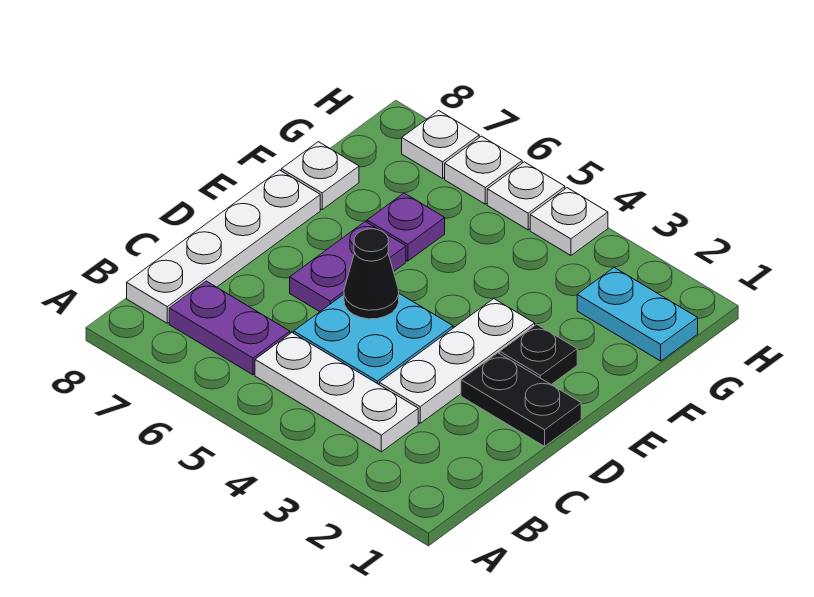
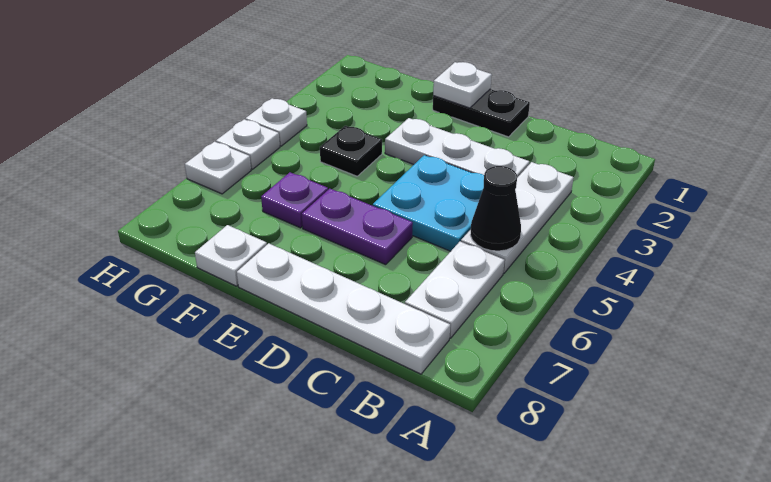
purple plate B6:B7 level 1 -> white plate B6:B7 level 1
black plate D1:D2 level 1 -> black plate D1:E1 level 1
black cone D5 level 2 -> black cone B5 level 2
black plate E2 level 1 -> black plate F4 level 1
cyan plate G1:G2 level 1 -> none
white plate H7 level 1 -> white plate E1 level 2

